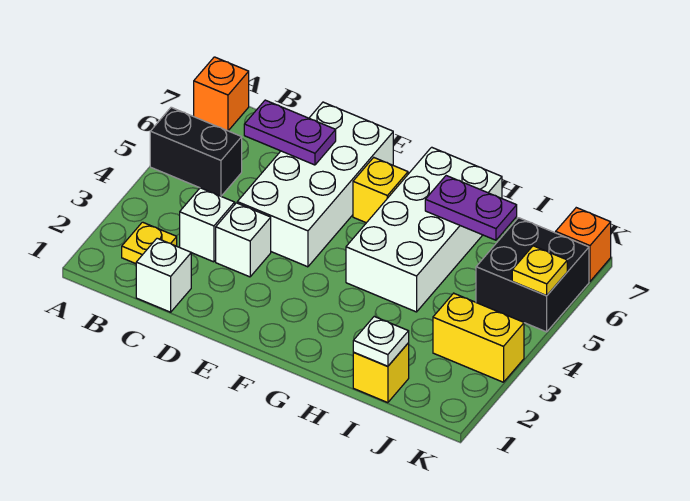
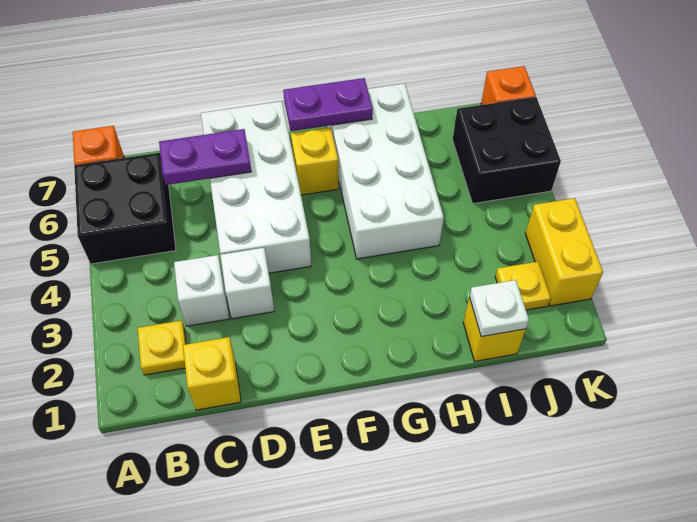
black brick A5:B5 level 1 -> black brick A5:B6 level 1
white brick C1 level 1 -> yellow brick C1 level 1
purple plate H6:I6 level 2 -> purple plate F7:G7 level 2
yellow brick J3:K3 level 1 -> yellow brick K2:K3 level 1
yellow plate K5 level 2 -> yellow plate J2 level 1

